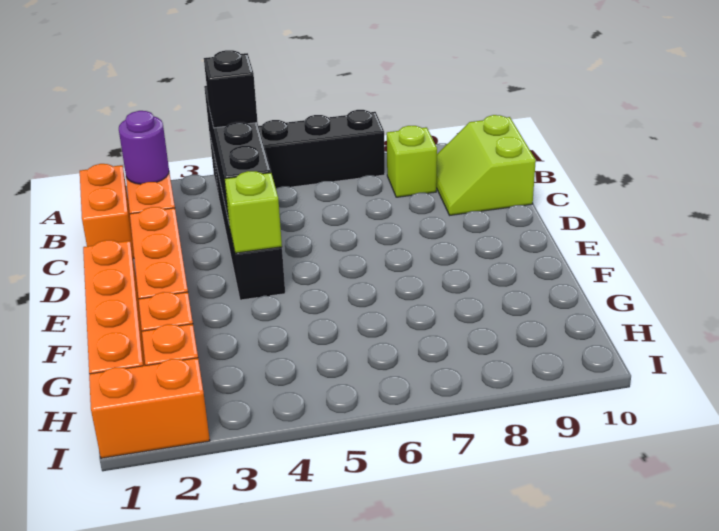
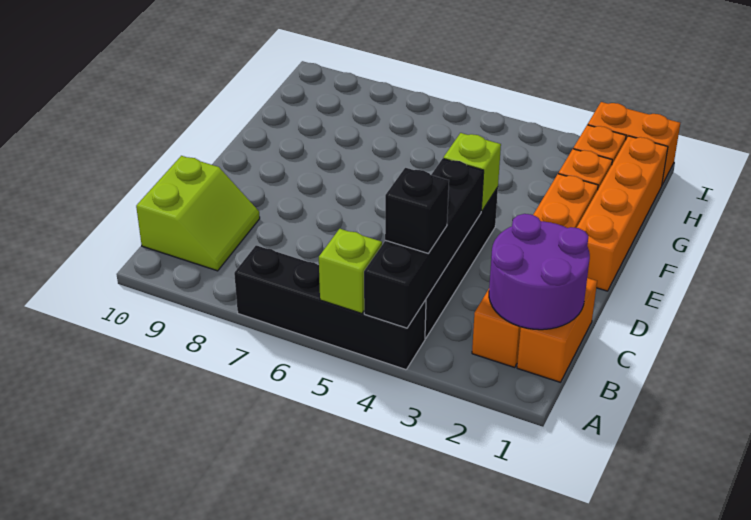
purple round brick B2 level 2 -> purple round brick B1:C2 level 2
lime brick B8 level 1 -> lime brick A5 level 2

